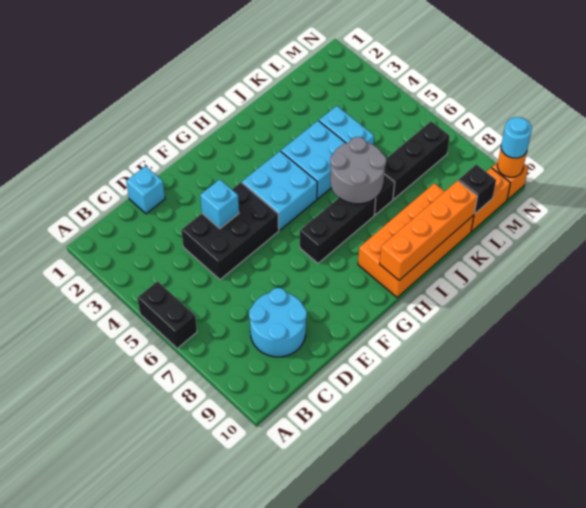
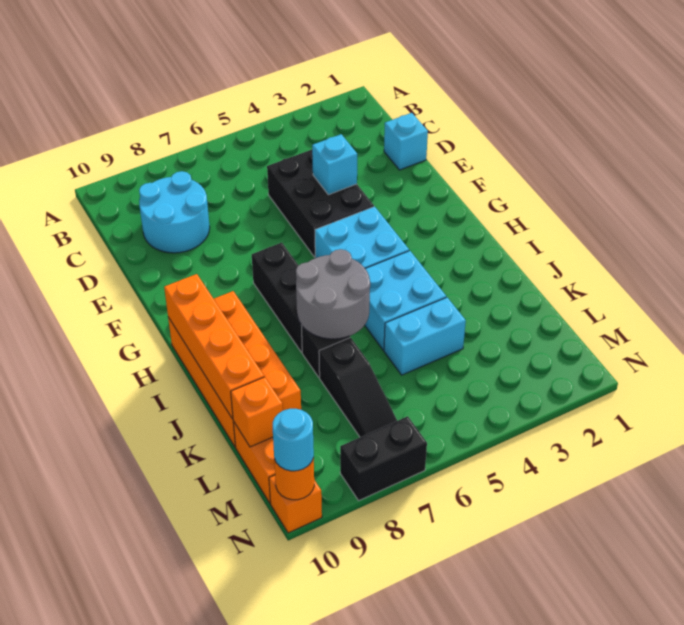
black brick A5:A6 level 1 -> black brick N7:N8 level 1
black brick K7:M7 level 1 -> black slope K7:M7 level 1 top K
black brick L10 level 2 -> orange brick L10 level 2

